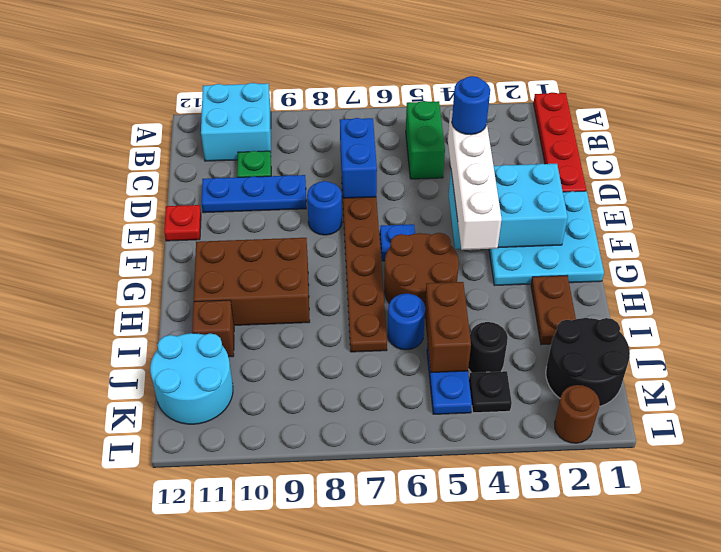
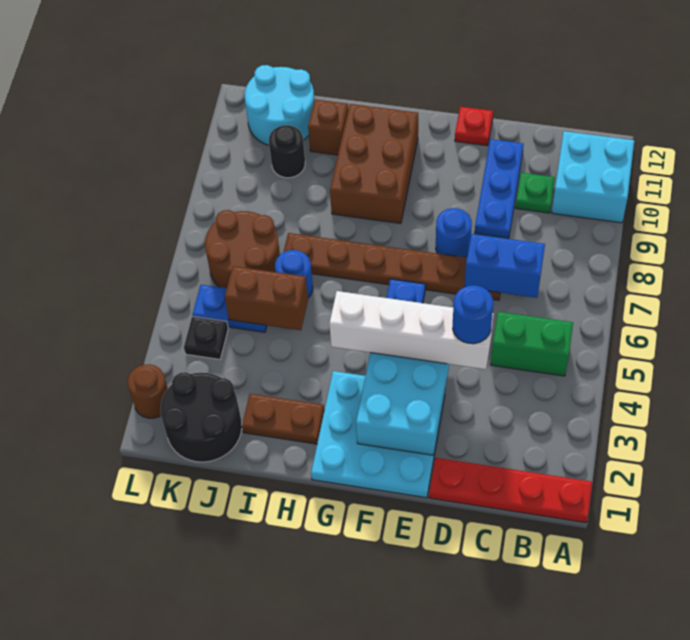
brown round brick G5:H6 level 1 -> brown round brick J6:K7 level 1
black round brick J4 level 1 -> black round brick J10 level 1

